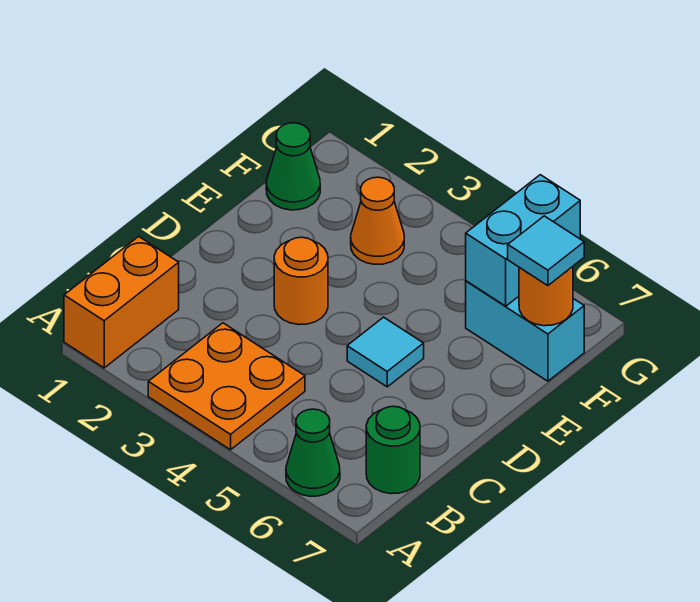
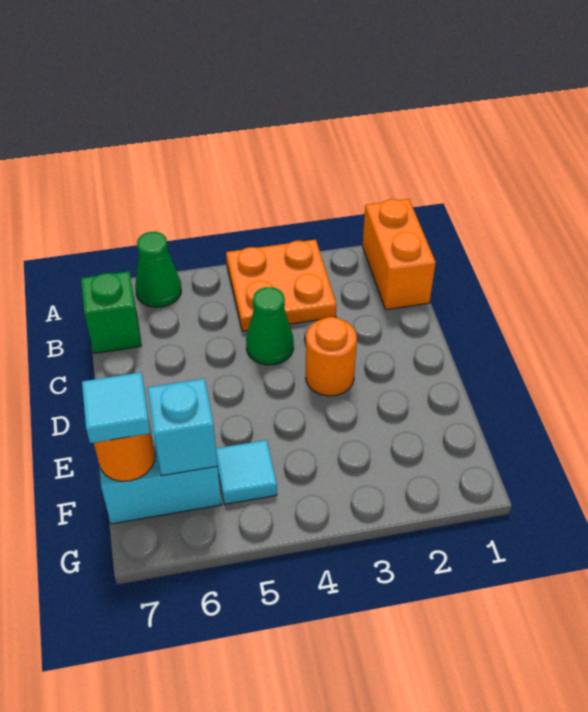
green round brick B7 level 1 -> green brick B7 level 1
cyan tile D5 level 1 -> cyan tile F5 level 1
green cone F1 level 1 -> green cone C4 level 1
orange cone F3 level 1 -> none
cyan brick F6:G6 level 2 -> cyan brick F6 level 2

